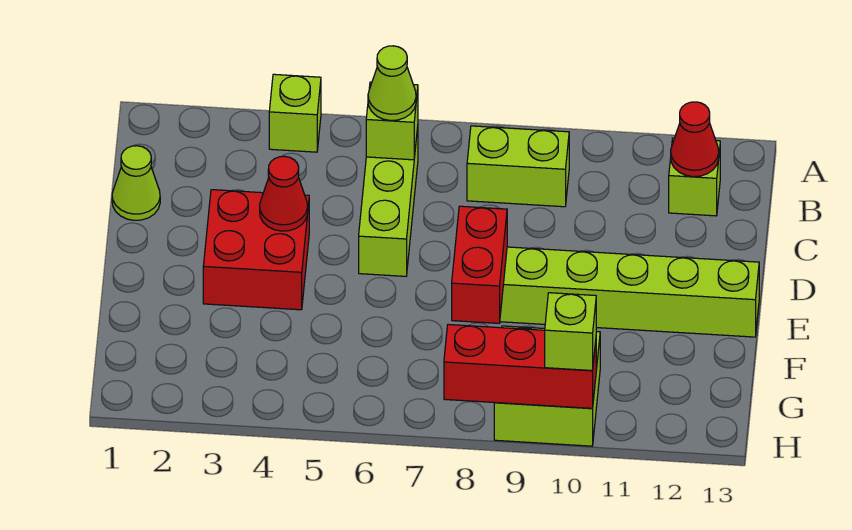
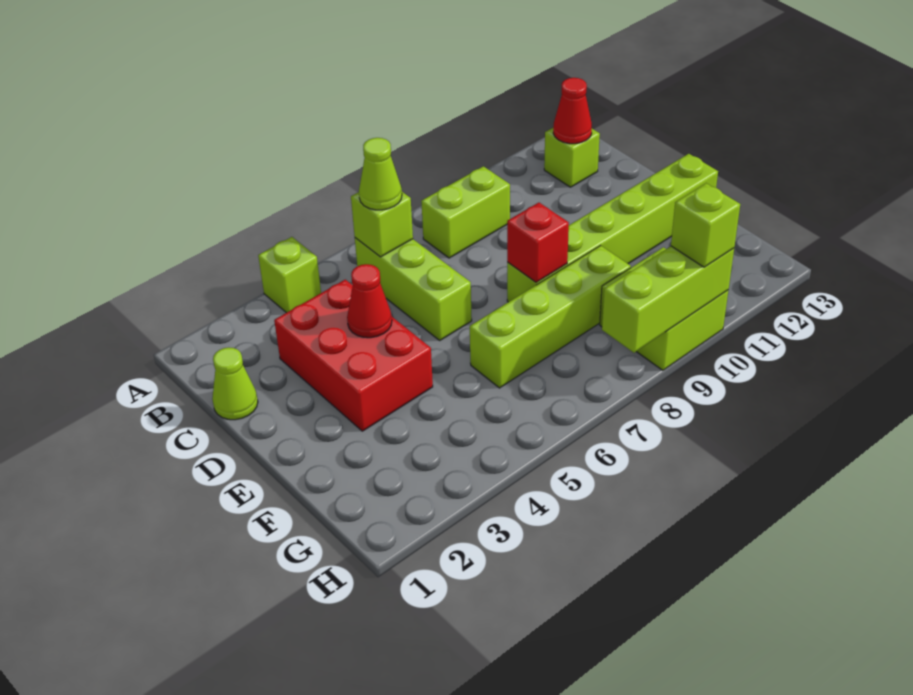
red brick D3:E4 level 1 -> red brick C3:E4 level 1
red brick E8:F8 level 2 -> red brick E8 level 2
none -> lime brick F6:F9 level 1
red brick H8:H10 level 2 -> lime brick H8:H10 level 2

